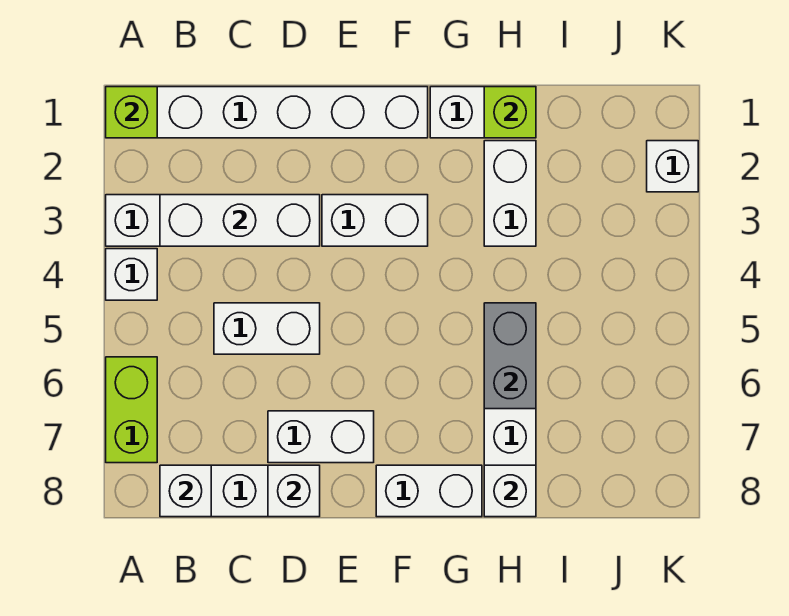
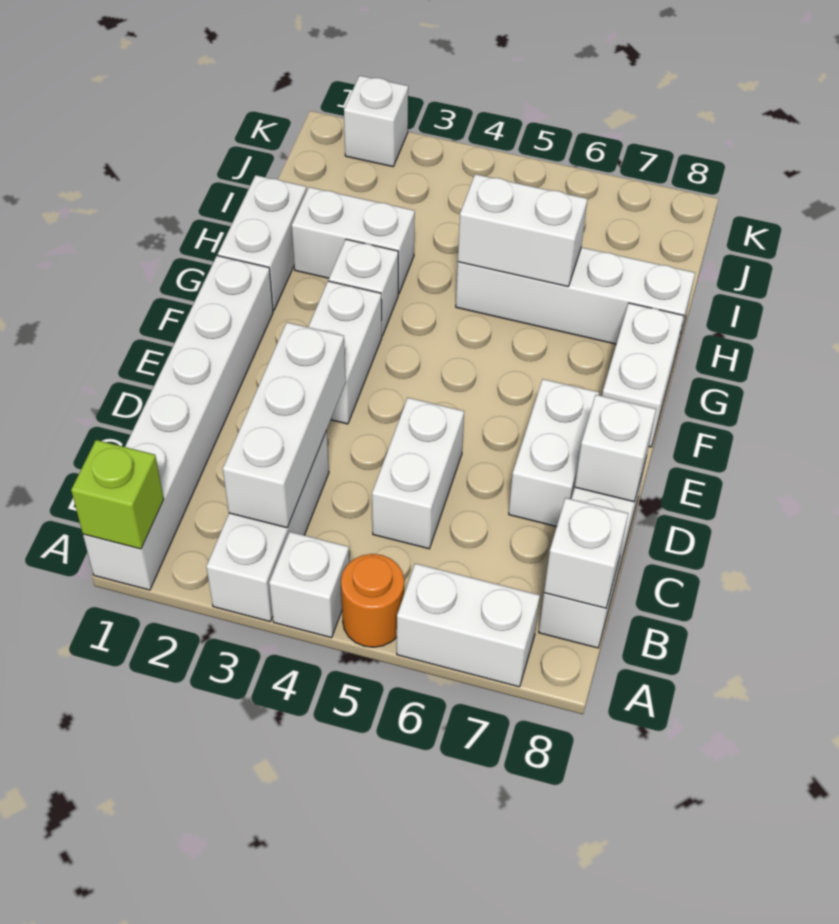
none -> orange round brick A5 level 1
lime brick A6:A7 level 1 -> white brick A6:A7 level 1
lime brick H1 level 2 -> none
grey brick H5:H6 level 2 -> white brick H5:H6 level 2
white brick H8 level 2 -> white brick G3 level 1

